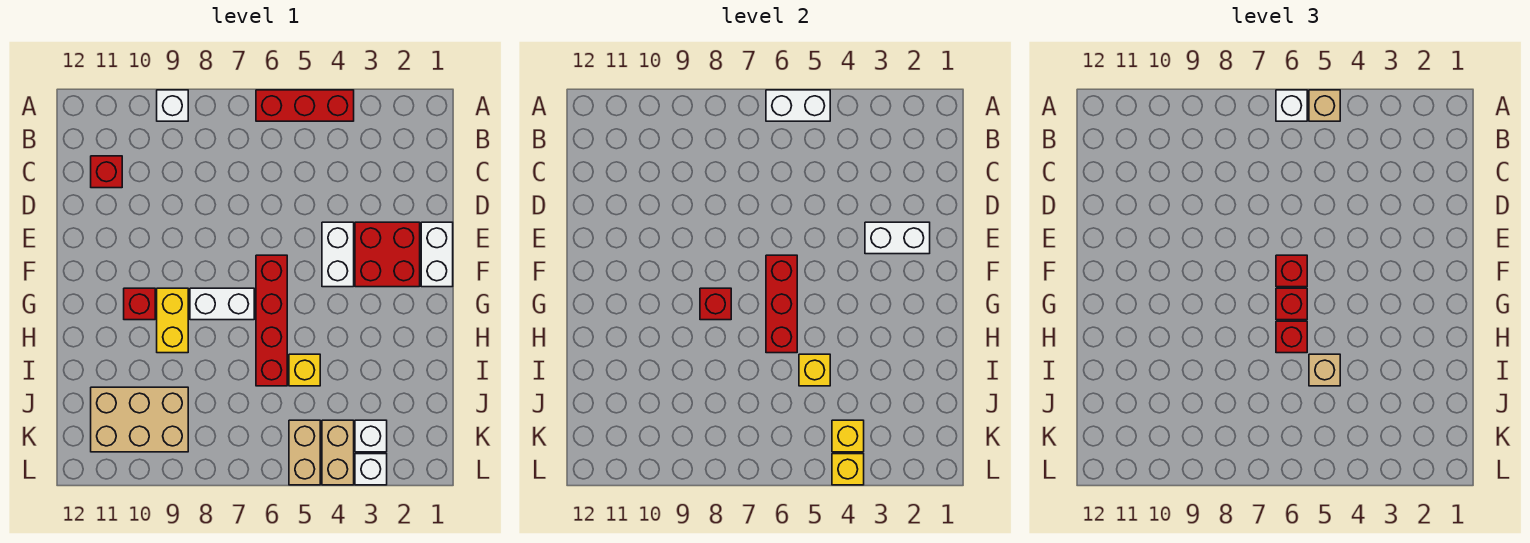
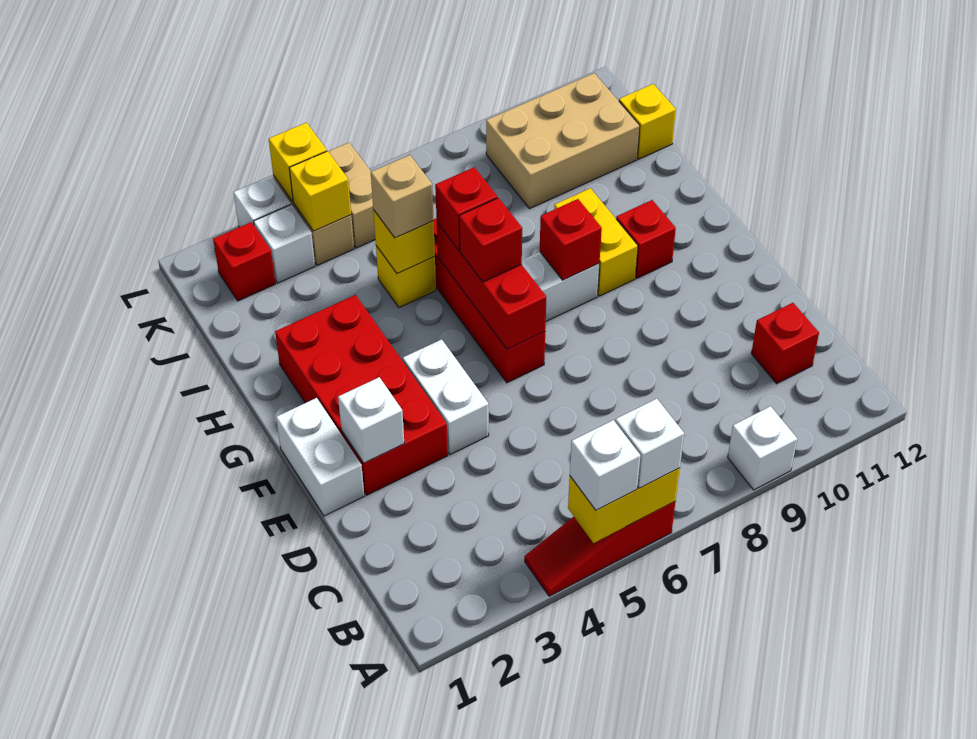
red brick A4:A6 level 1 -> red slope A4:A6 level 1 top 6
white brick A5:A6 level 2 -> yellow brick A5:A6 level 2
tan brick A5 level 3 -> white brick A5 level 3
red brick E2:F3 level 1 -> red brick E2:H3 level 1
white brick E2:E3 level 2 -> white brick E2 level 2
red brick F6 level 3 -> red brick K2 level 1
none -> yellow brick J12 level 1

